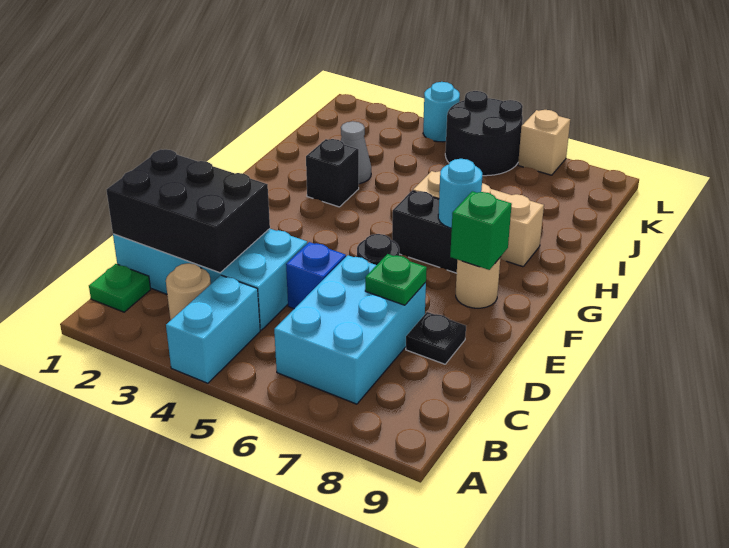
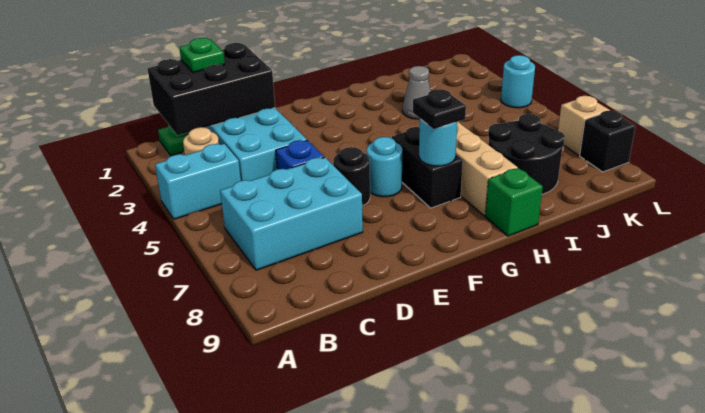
black brick C1:D3 level 2 -> black brick B1:D2 level 2
green plate D7 level 2 -> green plate C1 level 3
black plate D8 level 1 -> black plate G7 level 3
none -> cyan round brick F6 level 1
tan round brick F8 level 1 -> none
green brick F8 level 2 -> green brick H9 level 1
black brick H3 level 1 -> black brick L8 level 1
black round brick K5:L6 level 1 -> black round brick I7:J8 level 1

